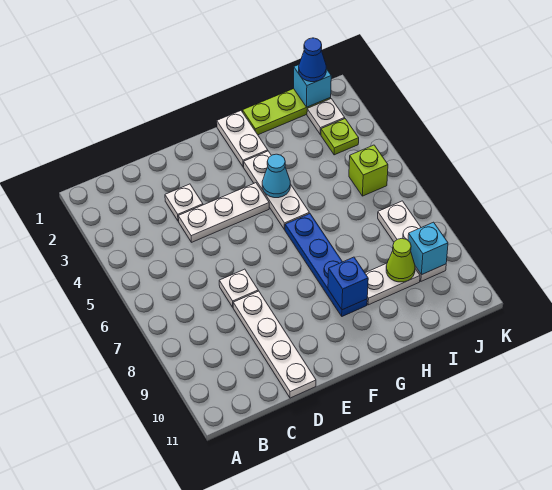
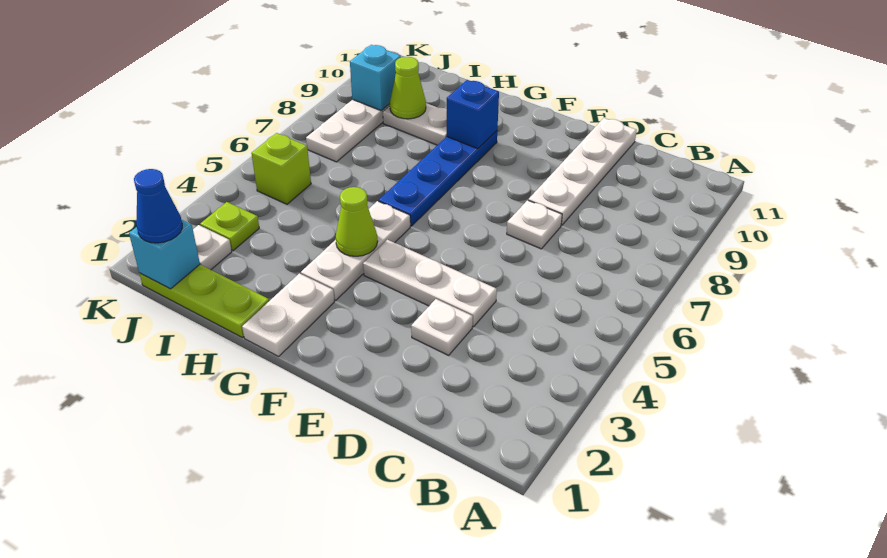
cyan cone G4 level 2 -> lime cone G4 level 2

